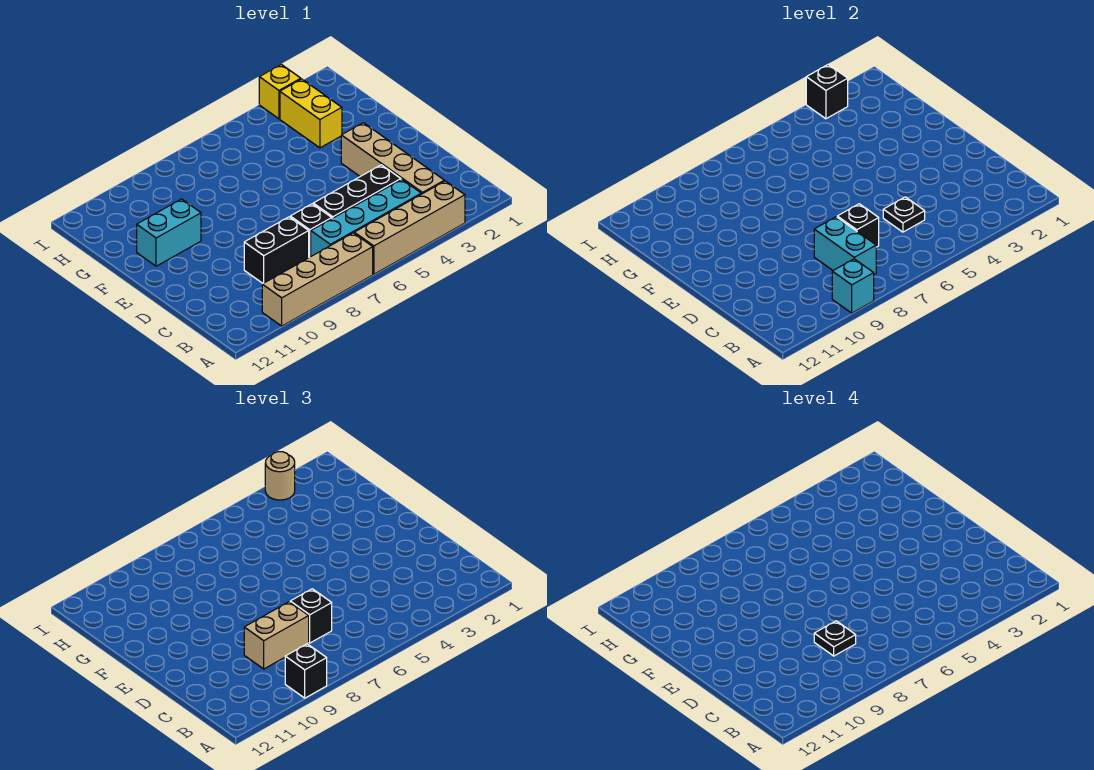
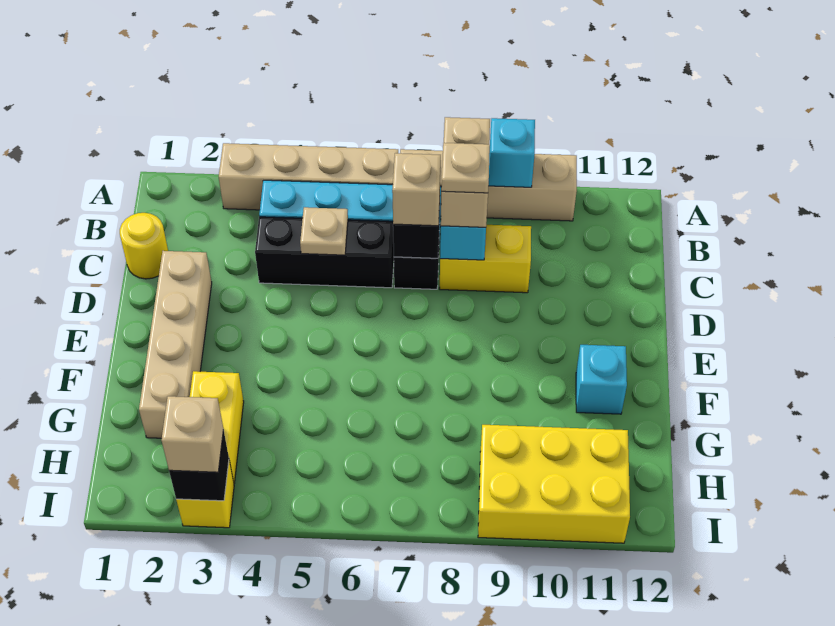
black brick A9 level 3 -> none
tan brick B3:E3 level 1 -> tan brick D2:G2 level 1
none -> yellow round brick C1 level 1
black plate C5 level 2 -> tan plate C5 level 2
black brick C7 level 3 -> tan brick C7 level 3
black brick C8:C9 level 1 -> yellow brick C8:C9 level 1
tan brick C8:C9 level 3 -> tan brick B8:C8 level 3
black plate C8 level 4 -> tan plate C8 level 4
cyan brick F10:F11 level 1 -> cyan brick F11 level 1
none -> yellow brick H9:I11 level 1
tan round brick I3 level 3 -> tan brick I3 level 3

